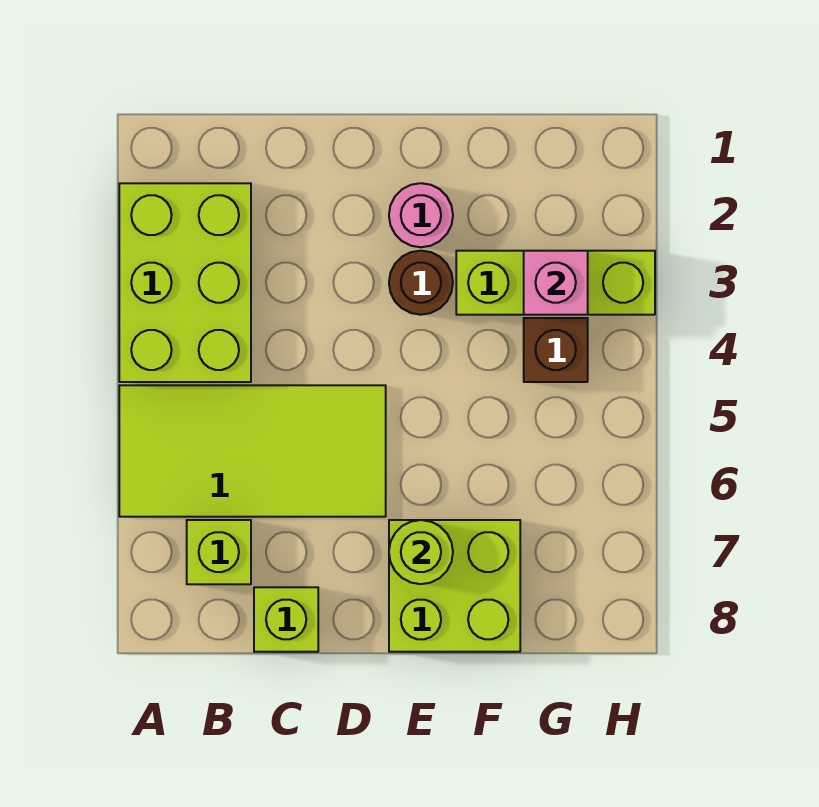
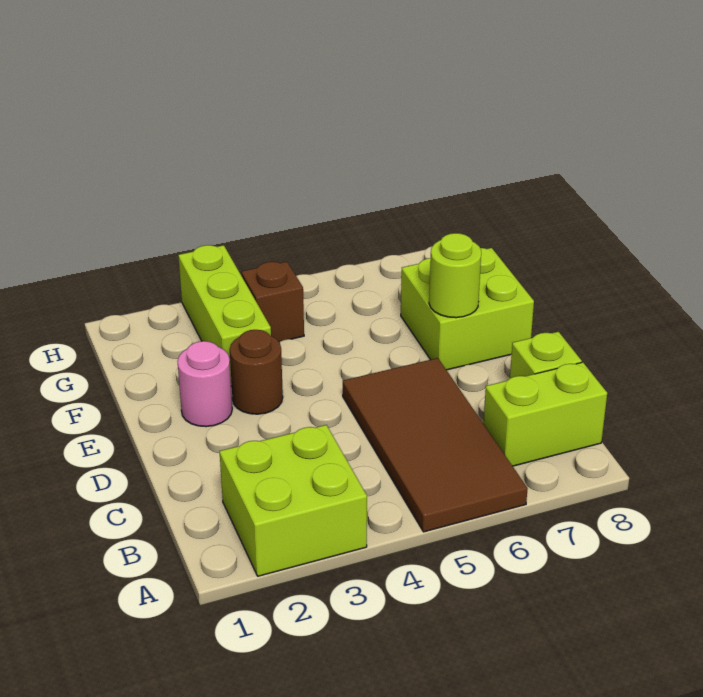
lime brick A2:B4 level 1 -> lime brick A2:B3 level 1
lime tile A5:D6 level 1 -> brown tile A5:D6 level 1
lime brick B7 level 1 -> lime brick B7:B8 level 1
pink brick G3 level 2 -> none

